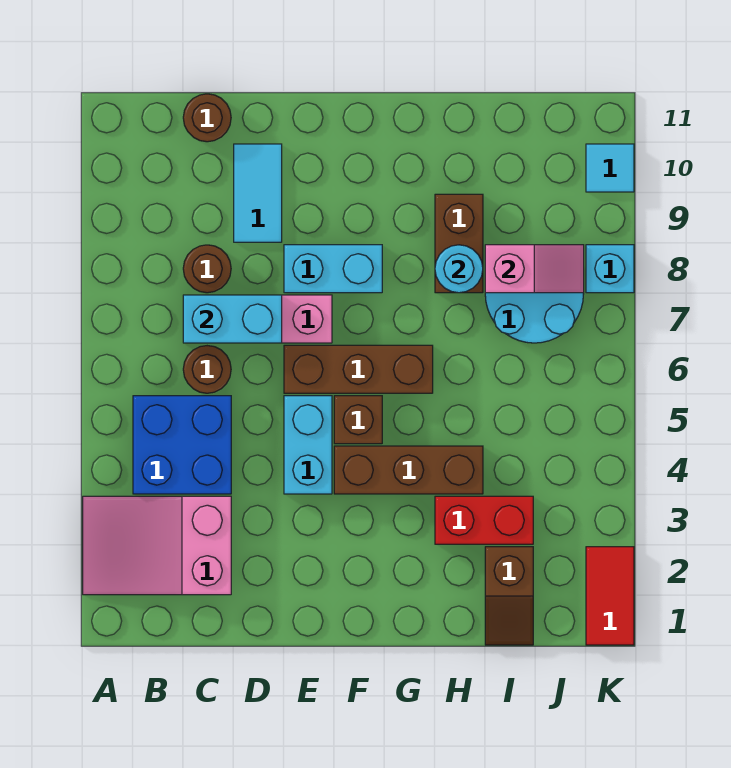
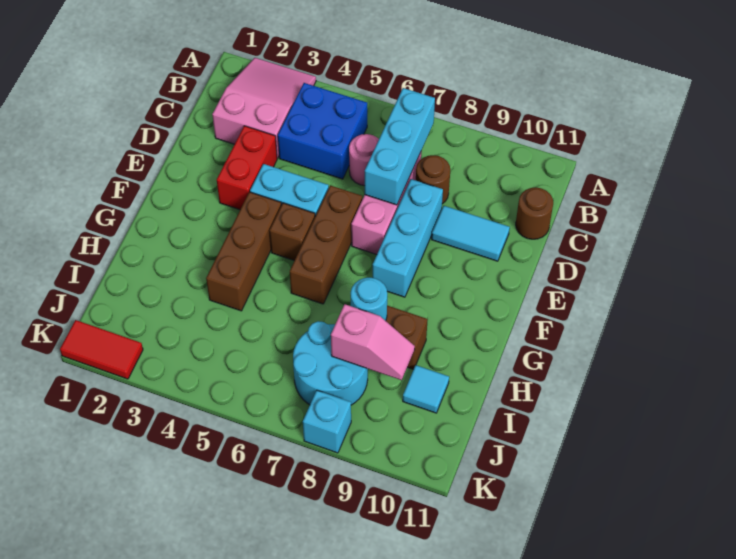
brown round brick C6 level 1 -> pink round brick C6 level 1
cyan brick C7:D7 level 2 -> cyan brick B7:D7 level 2
cyan brick E8:F8 level 1 -> cyan brick D8:F8 level 1
red brick H3:I3 level 1 -> red brick D3:E3 level 1
brown slope I1:I2 level 1 top 2 -> none
pink slope I8:J8 level 2 top I -> pink slope I8:I9 level 2 top 8
cyan tile K10 level 1 -> cyan tile I10 level 1

